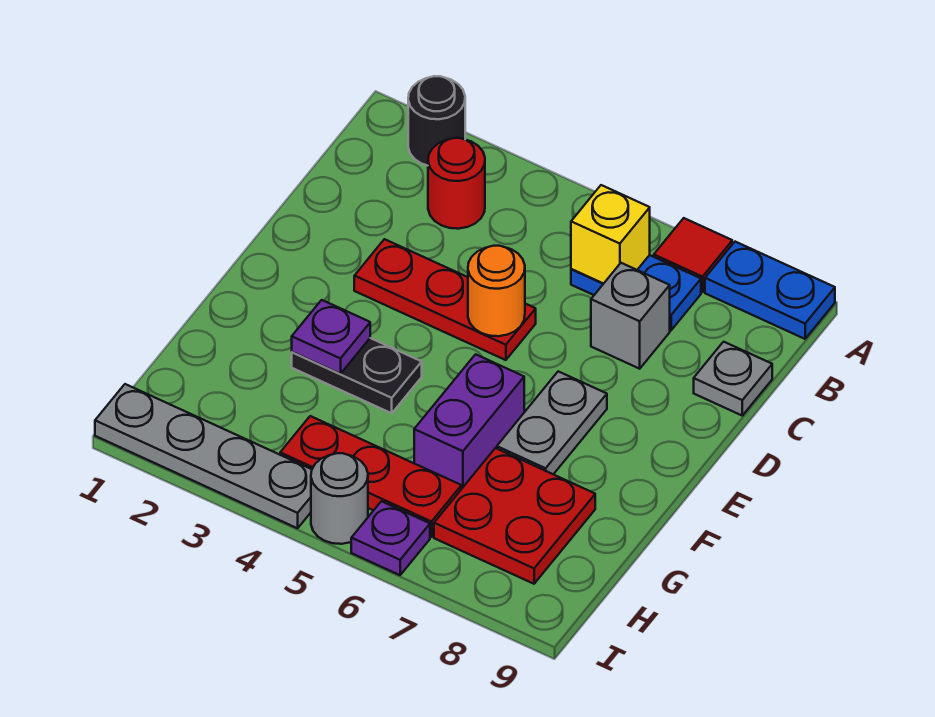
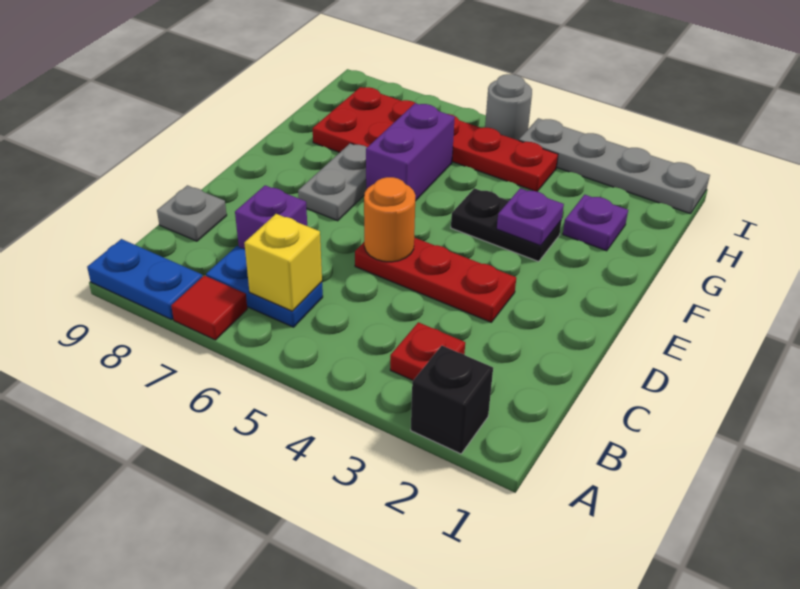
black round brick A2 level 1 -> black brick A2 level 1
red round brick B3 level 1 -> red plate B3 level 1
grey brick C7 level 1 -> purple brick C7 level 1
purple plate I6 level 1 -> purple plate G2 level 1

